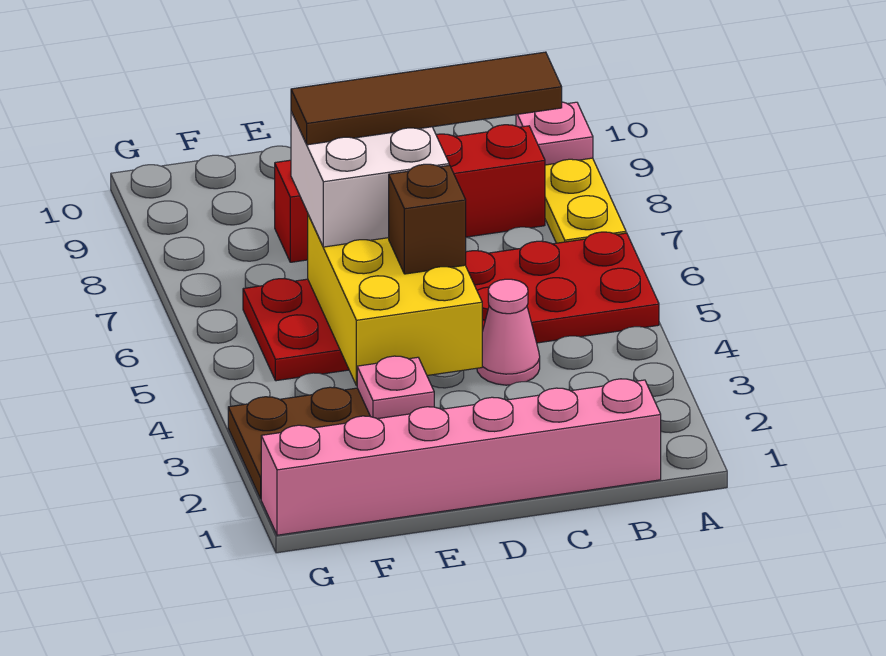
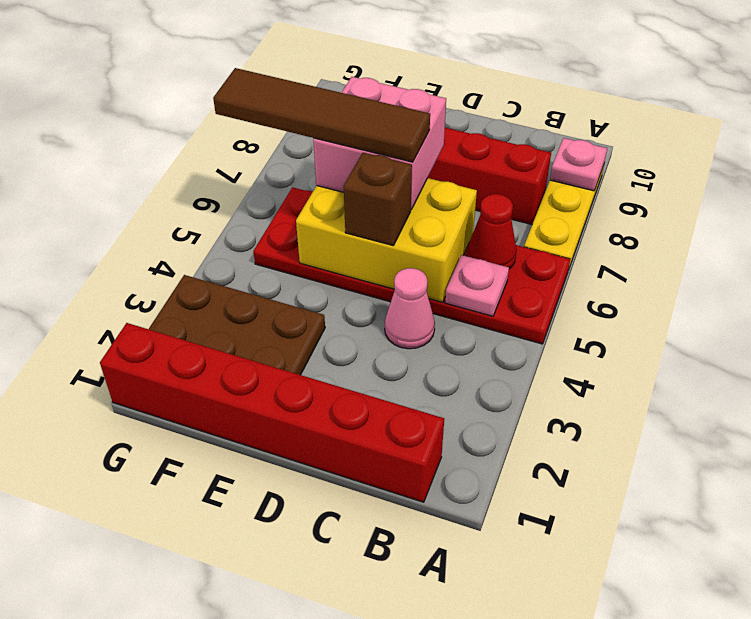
pink brick B1:G1 level 1 -> red brick B1:G1 level 1
none -> red cone B6 level 2
brown tile B7:E7 level 4 -> brown tile D6:G6 level 4
yellow brick D4:E6 level 2 -> yellow brick C5:E6 level 2
white brick D6:E7 level 3 -> pink brick D6:E7 level 3
pink plate E3 level 2 -> pink plate B5 level 2

